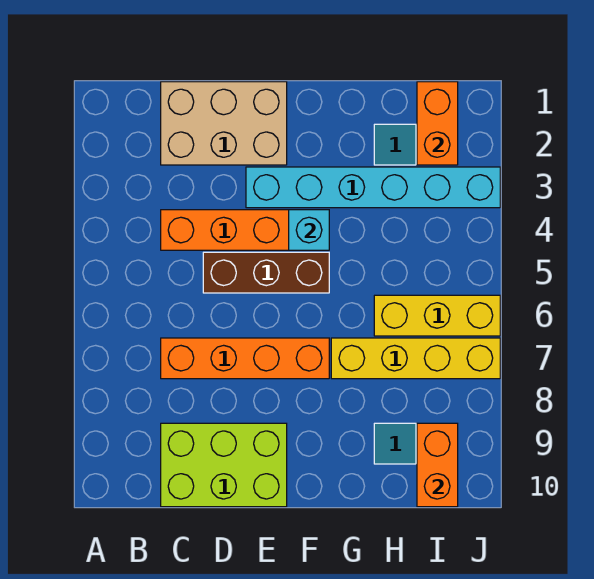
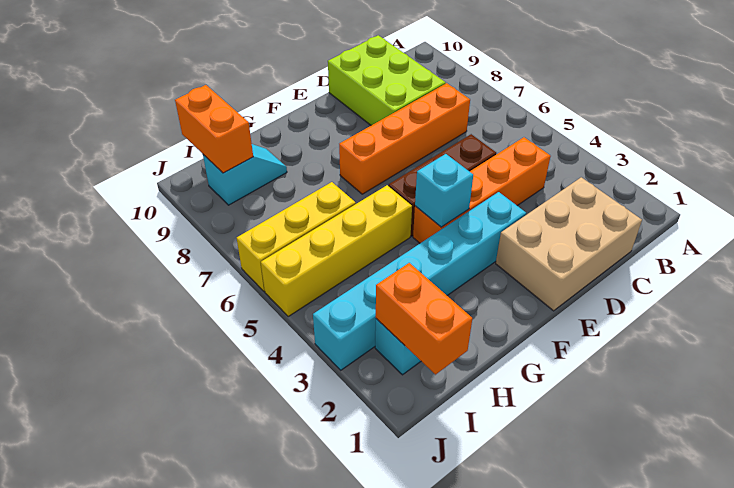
lime brick C9:E10 level 1 -> lime brick C8:D10 level 1
yellow brick G7:J7 level 1 -> yellow brick G5:J5 level 1

